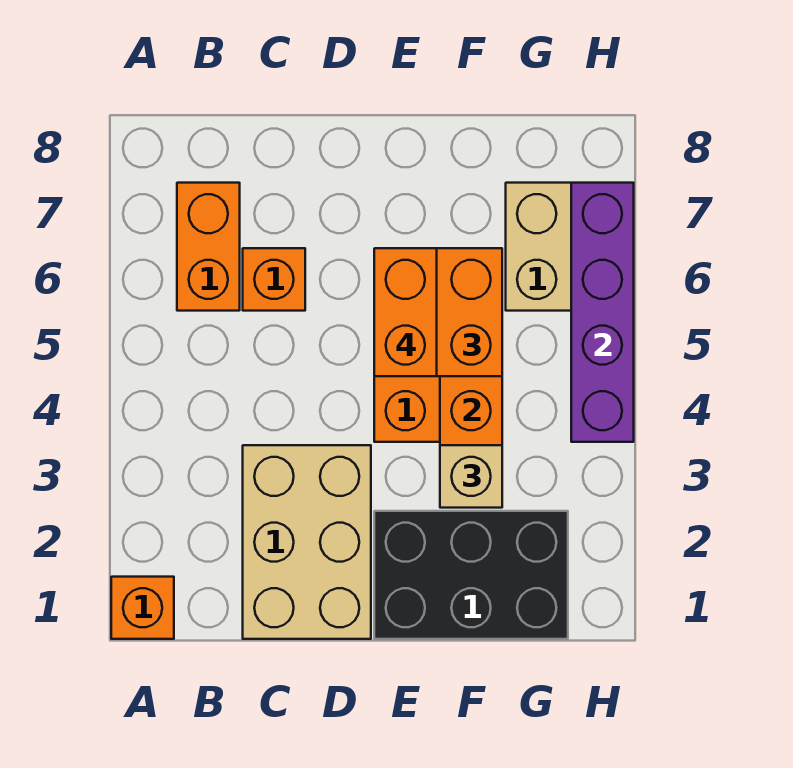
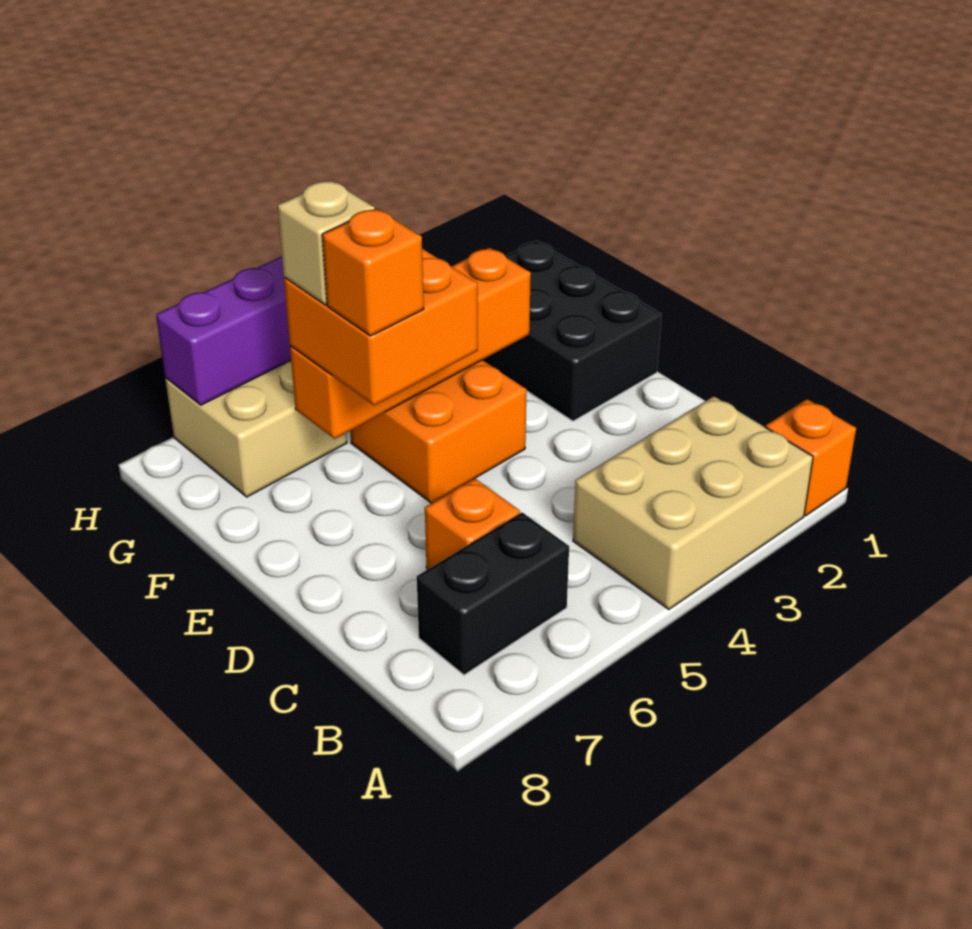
orange brick B6:B7 level 1 -> black brick B6:B7 level 1
tan brick C1:D3 level 1 -> tan brick A2:B4 level 1
orange brick E5:E6 level 4 -> orange brick E6 level 4
tan brick F3 level 3 -> tan brick F6 level 4

